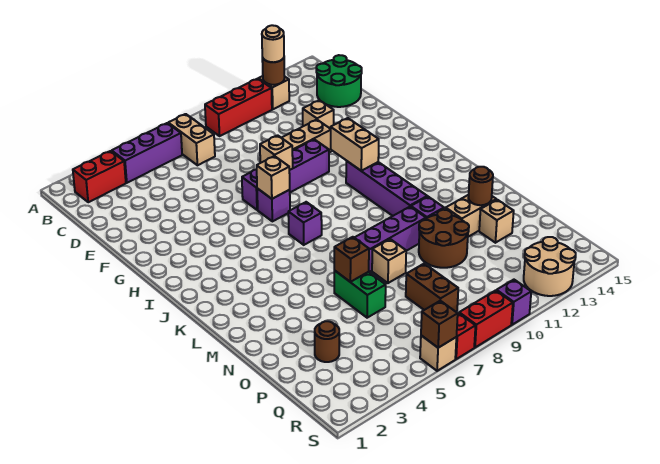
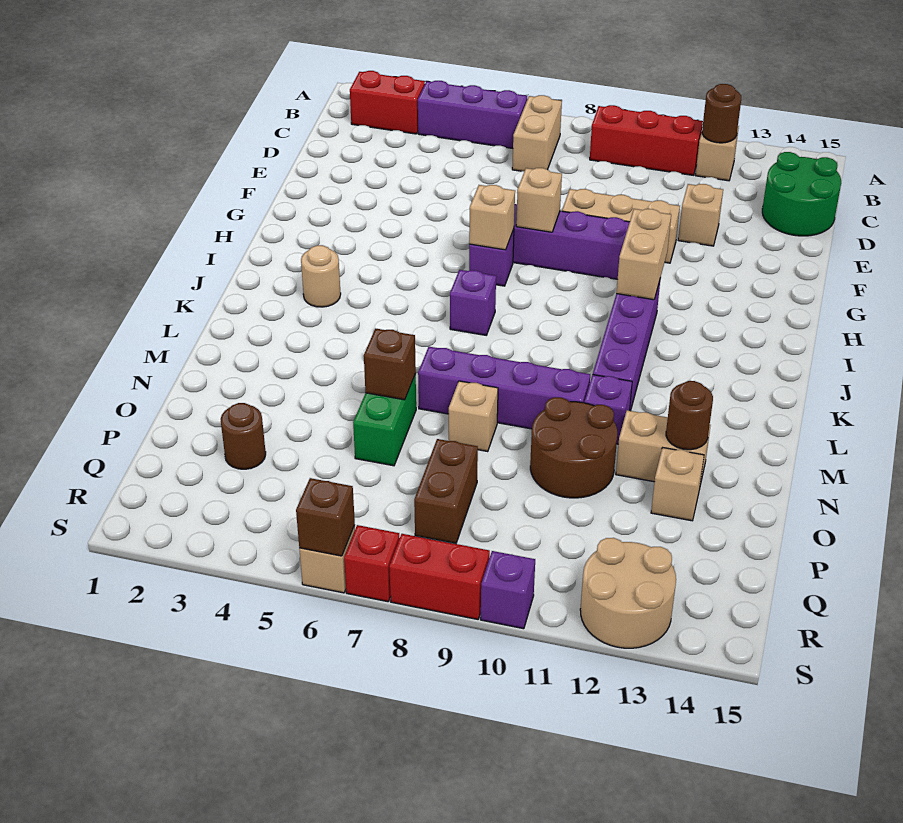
tan round brick B12 level 3 -> tan round brick J3 level 1

